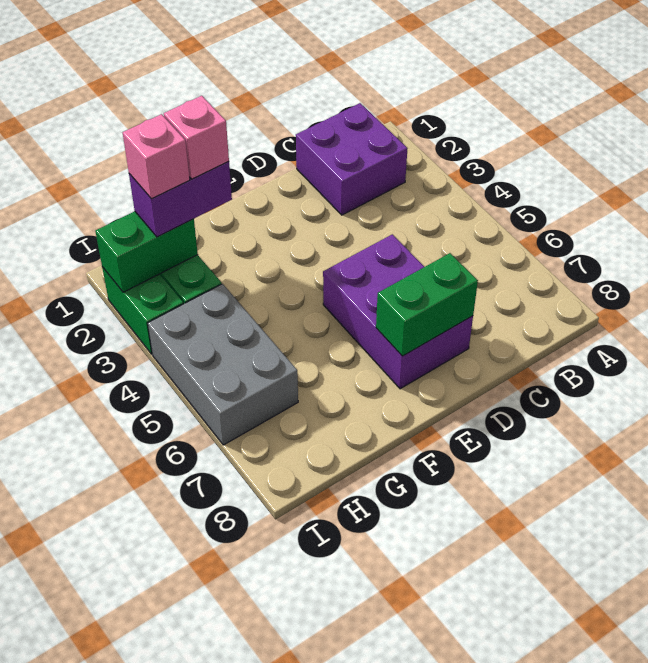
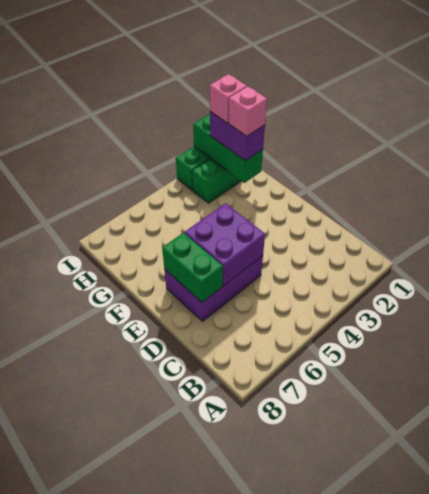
purple brick B1:C2 level 1 -> purple brick D5:E6 level 2
green brick H2:I2 level 2 -> green brick G2:I2 level 2
grey brick H4:I6 level 1 -> none

